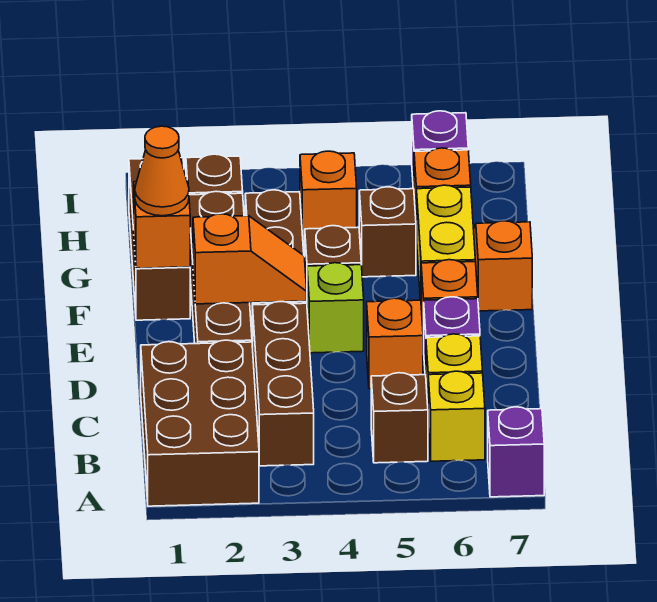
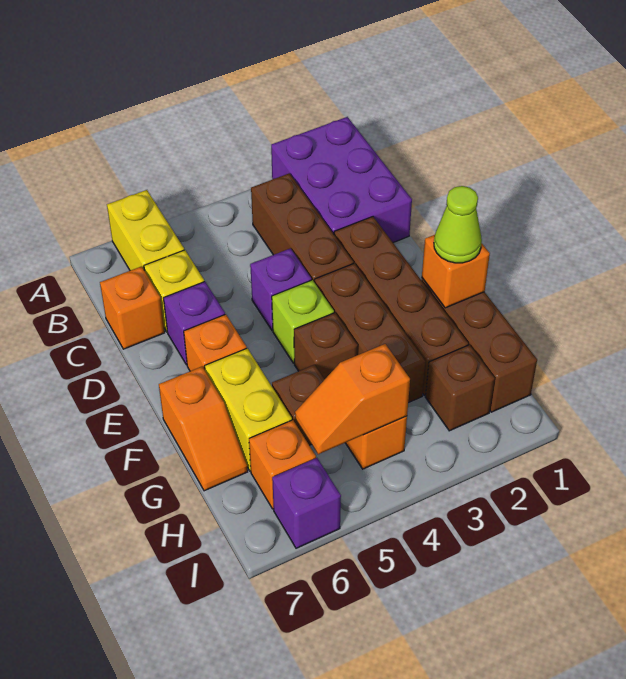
brown brick A1:C2 level 1 -> purple brick A1:C2 level 1
purple brick A7 level 1 -> purple brick D4 level 1
brown brick B5 level 1 -> none
yellow brick B6 level 1 -> yellow brick A6:B6 level 1
orange brick D5 level 1 -> orange brick C7 level 1
orange slope E2:E3 level 2 top 2 -> orange slope H4:H5 level 2 top 4
orange cone F1 level 3 -> lime cone F1 level 3

